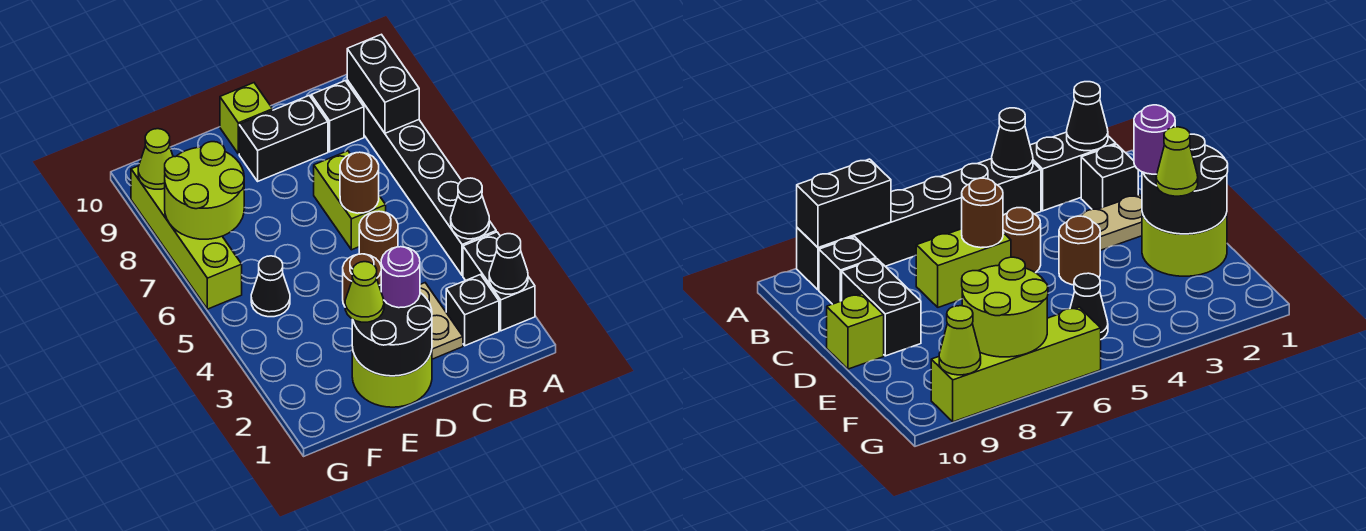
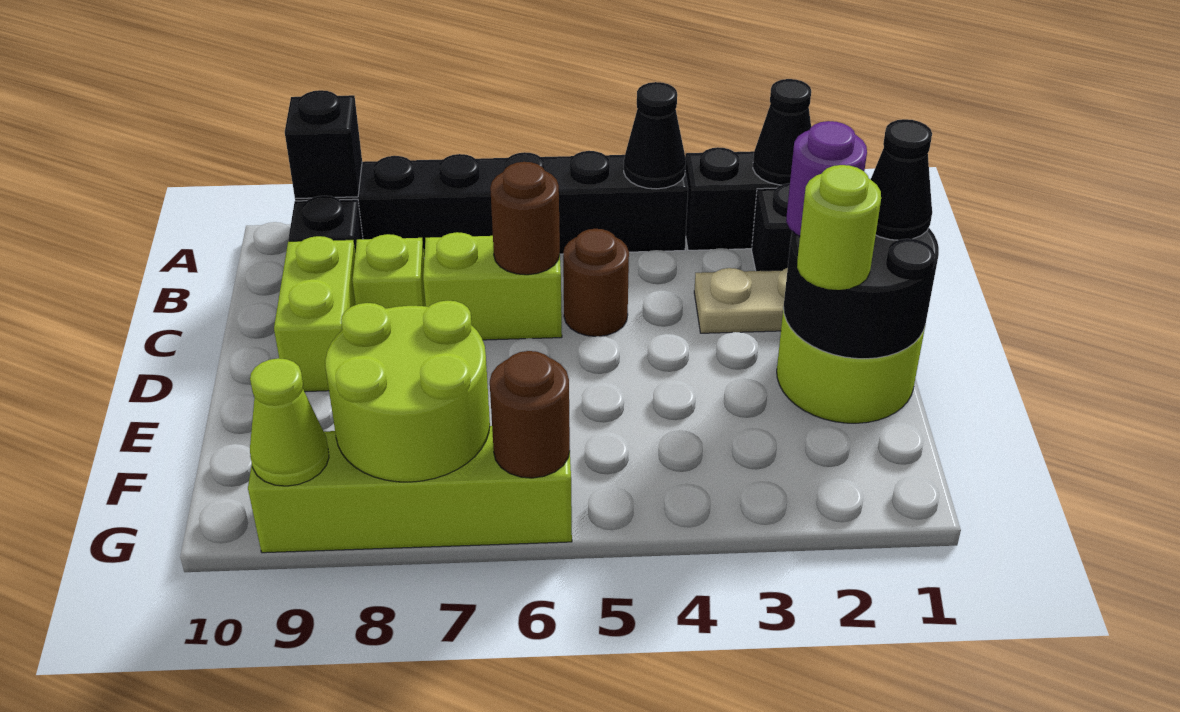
black brick A8:A9 level 2 -> black brick A9 level 2
black brick C9:D9 level 1 -> lime brick C9:D9 level 1
brown round brick D4 level 1 -> brown round brick G6 level 2
lime brick D10 level 1 -> lime brick C8 level 1
lime cone E2 level 3 -> lime round brick E2 level 3
black cone F5 level 1 -> black cone D1 level 3

